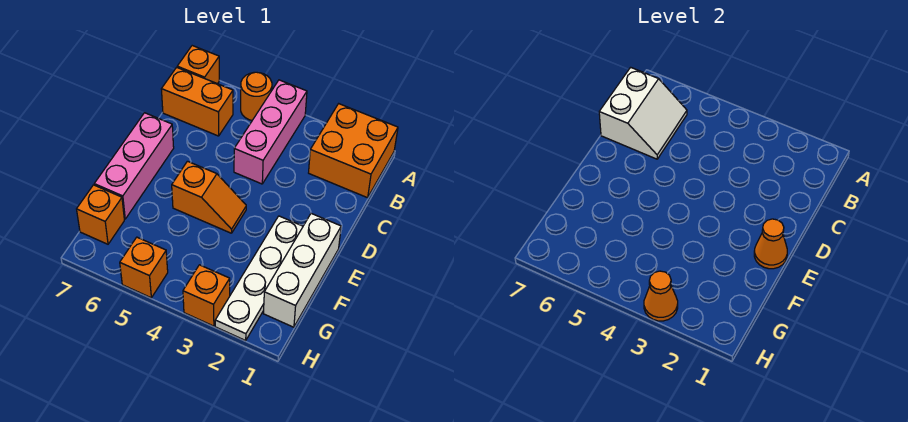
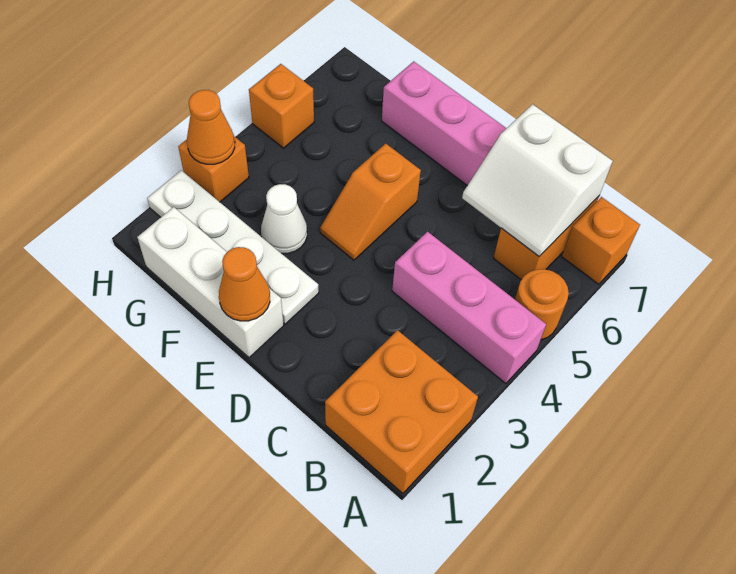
none -> white cone F3 level 1
orange brick G7 level 1 -> none

